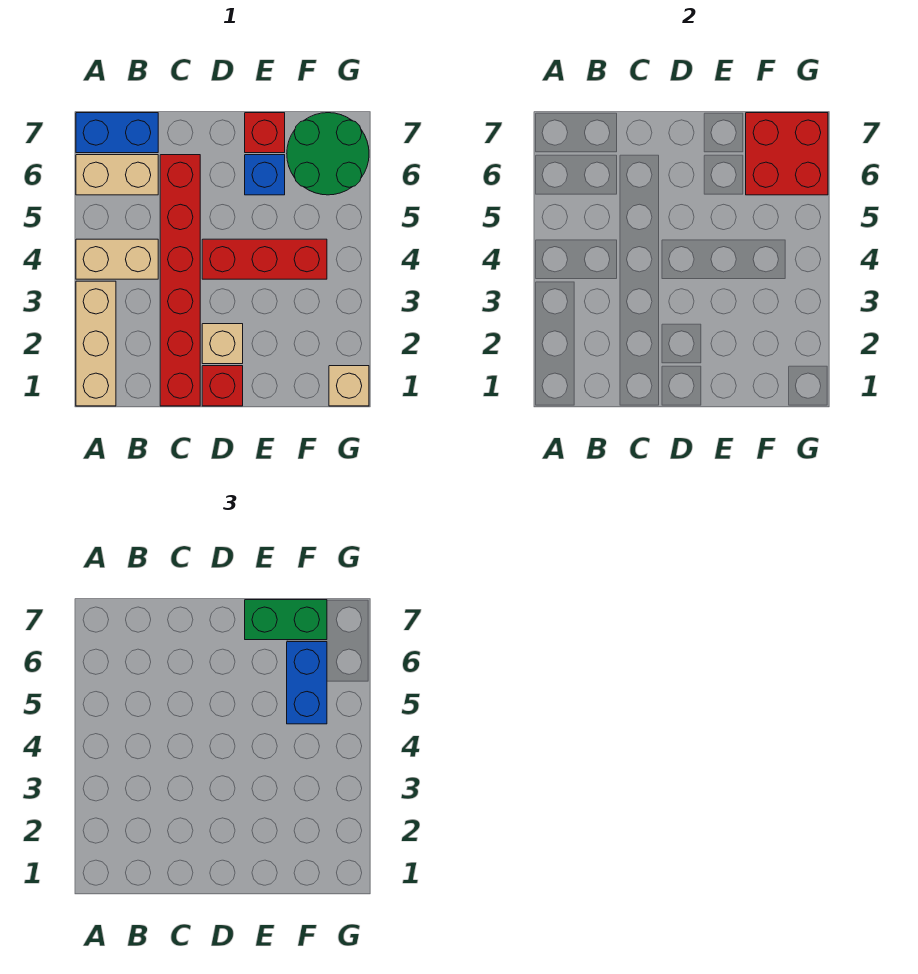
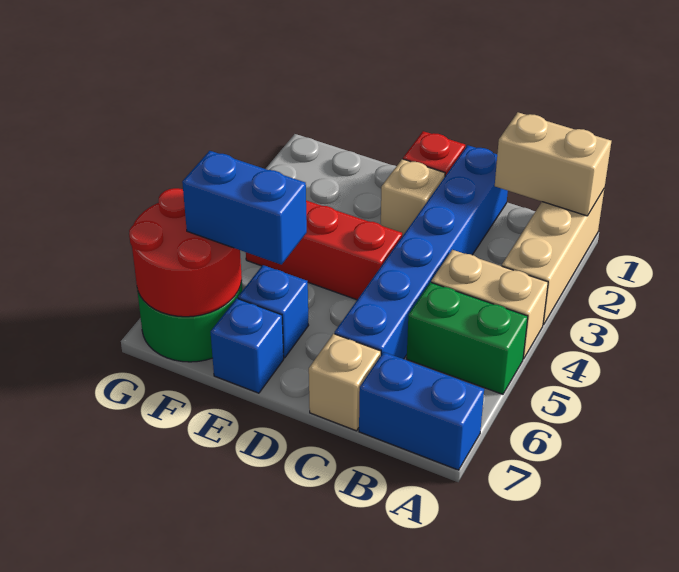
tan brick A6:B6 level 1 -> tan brick A1:B1 level 2
red brick C1:C6 level 1 -> blue brick C1:C6 level 1
red brick E7 level 1 -> blue brick E7 level 1
green brick E7:F7 level 3 -> green brick A5:B5 level 1
blue brick F5:F6 level 3 -> blue brick E6:F6 level 3
red brick F6:G7 level 2 -> red round brick F6:G7 level 2
tan brick G1 level 1 -> tan brick C7 level 1

